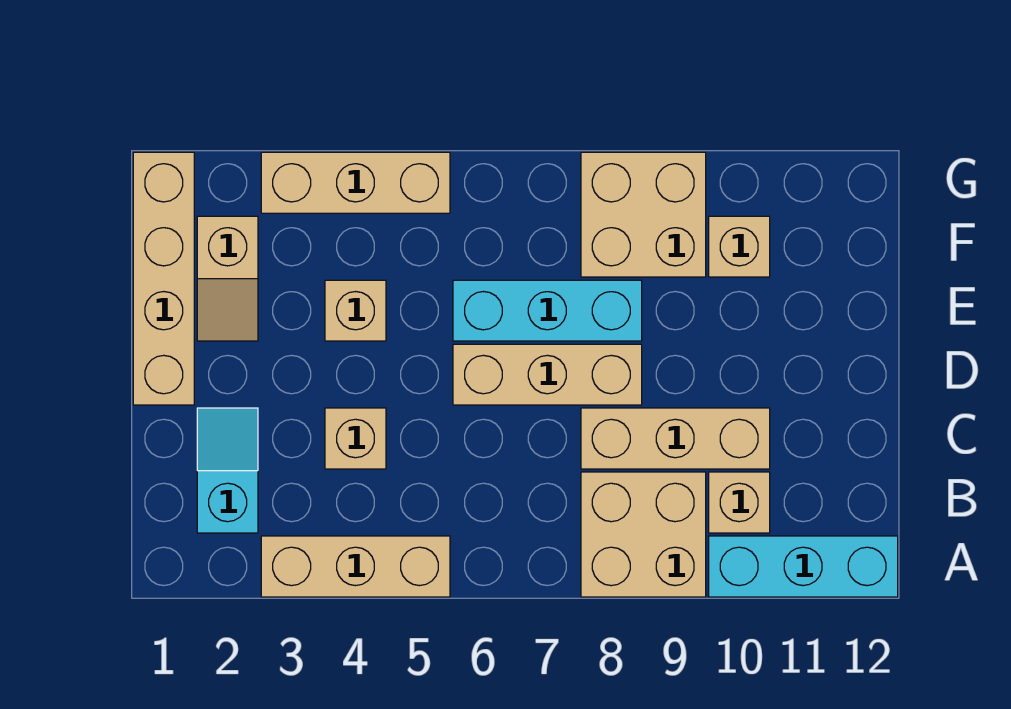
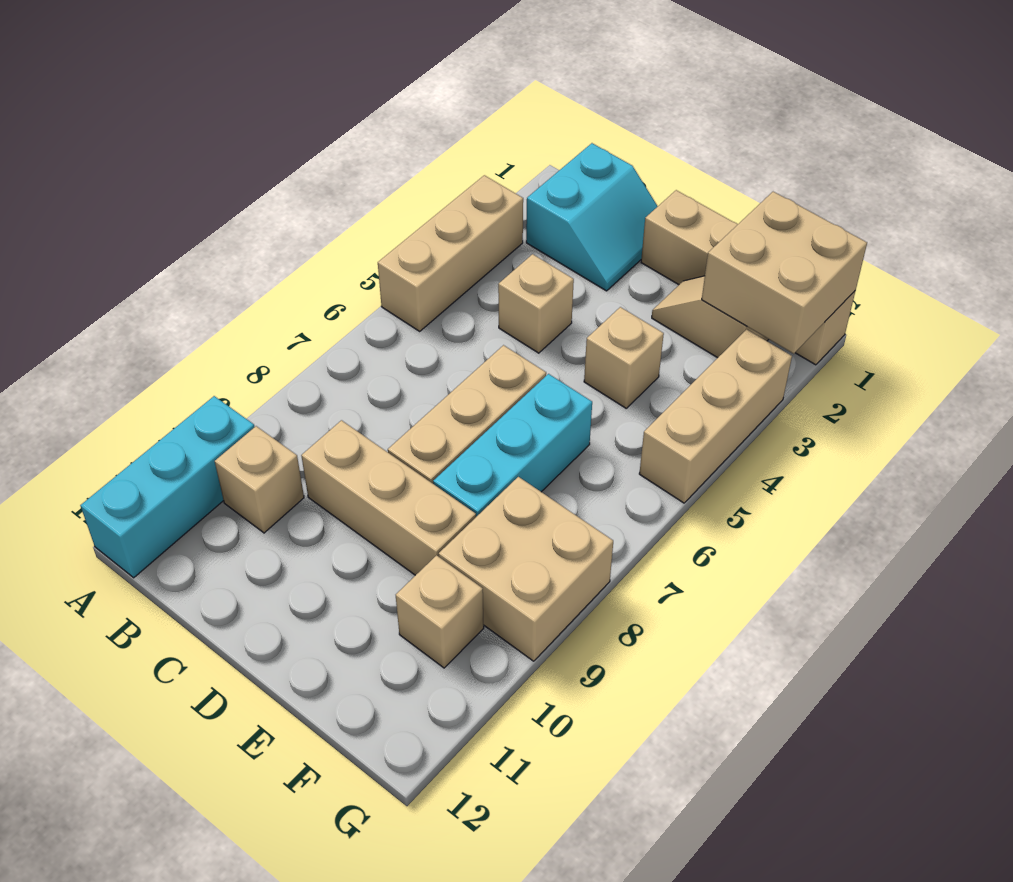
tan brick A8:B9 level 1 -> tan brick F1:G2 level 2
cyan slope B2:C2 level 1 top B -> cyan slope B1:C2 level 1 top B
tan brick C8:C10 level 1 -> tan brick C9:E9 level 1

